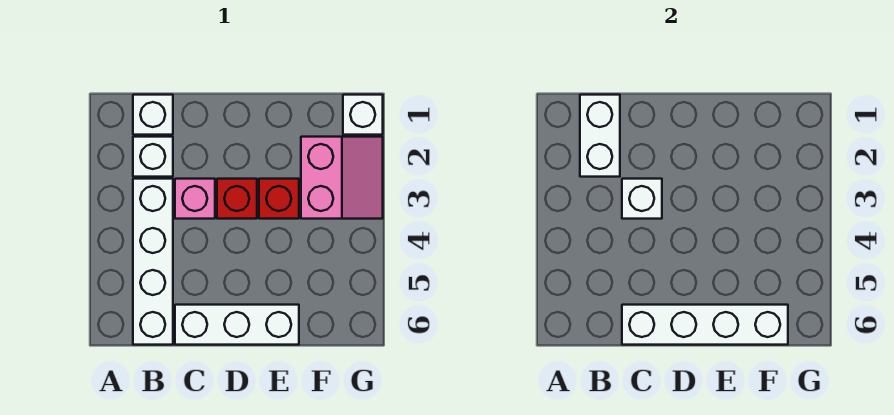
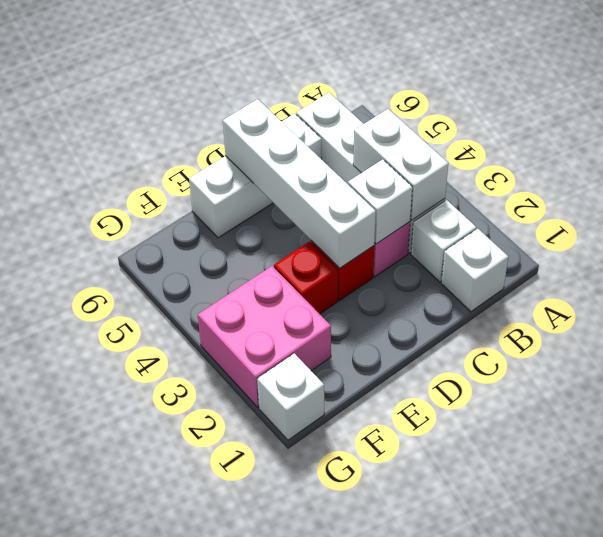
white brick B1:B2 level 2 -> white brick B3:B4 level 2
white brick C6:F6 level 2 -> white brick D3:D6 level 2
pink slope F2:G3 level 1 top F -> pink brick F2:G3 level 1

